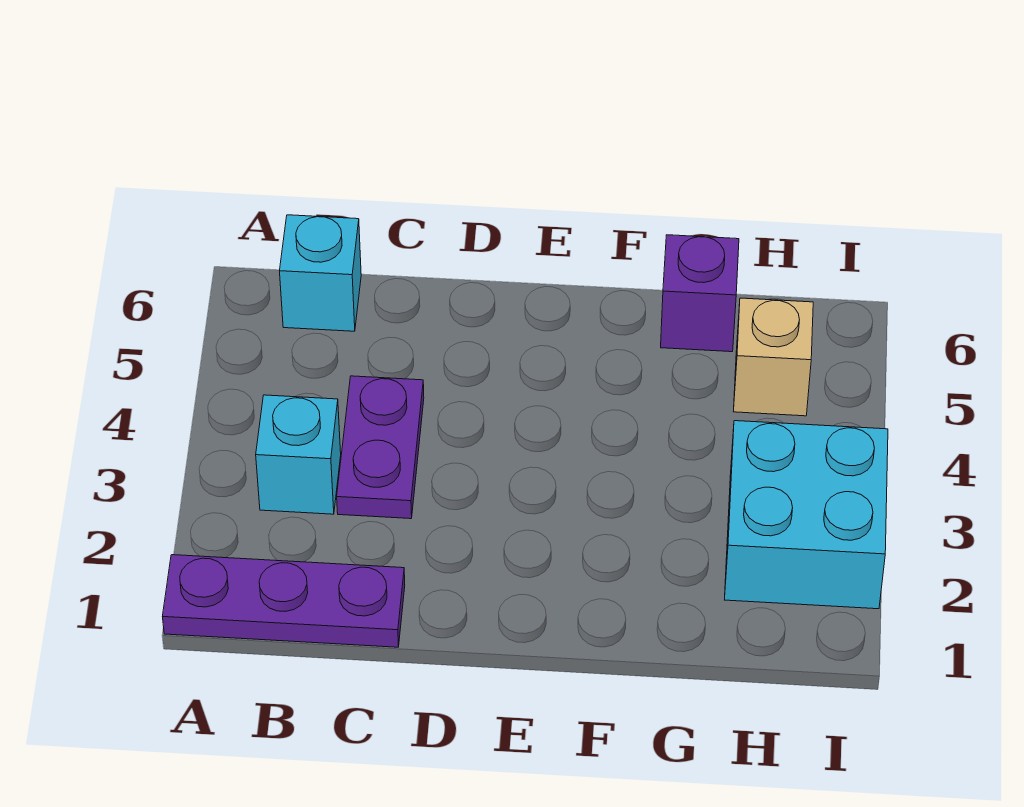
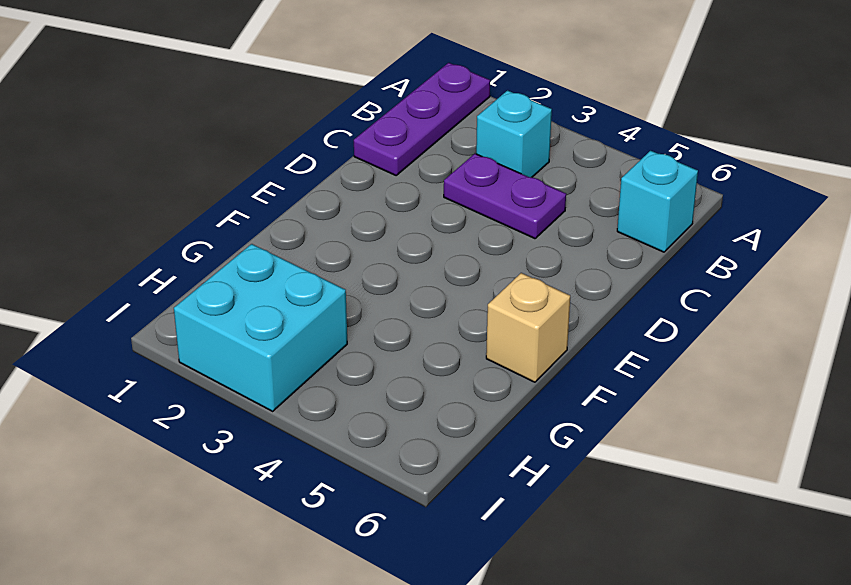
purple brick G6 level 1 -> none
tan brick H5 level 1 -> tan brick F6 level 1

